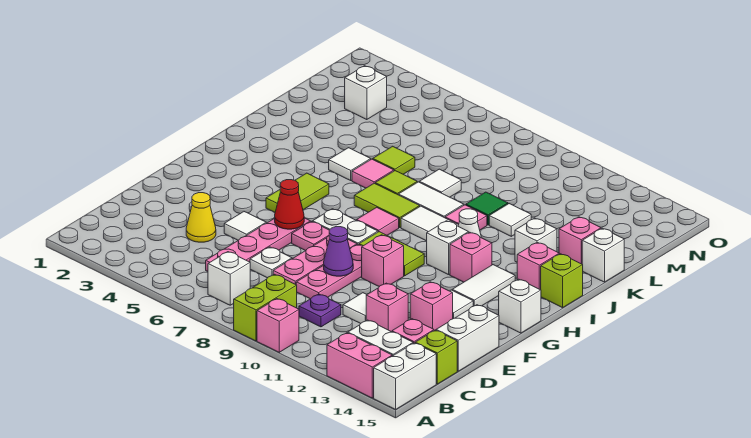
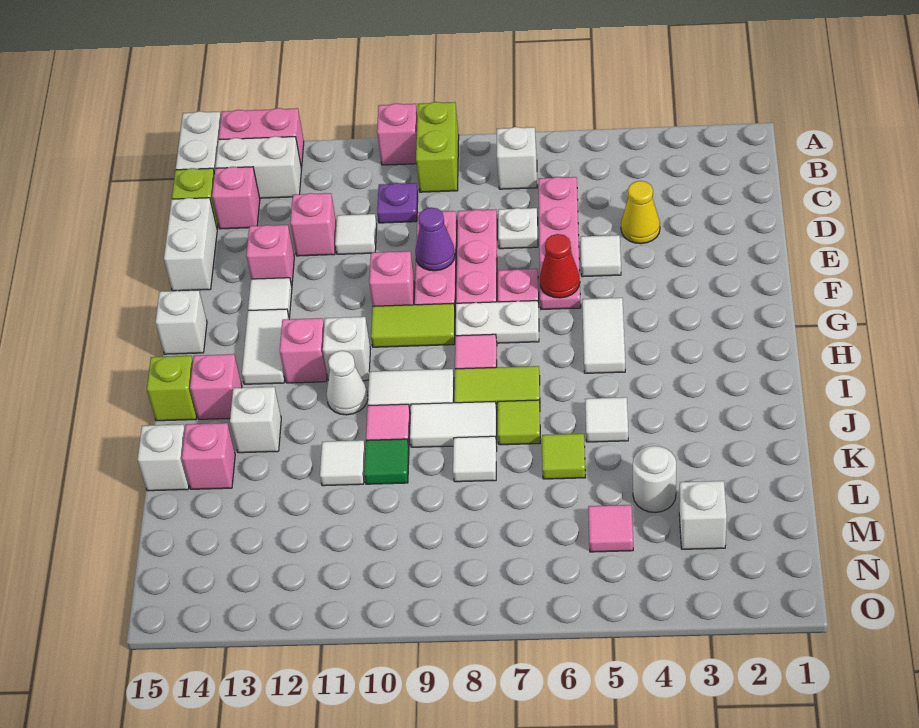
lime tile G5:H5 level 1 -> white tile G5:H5 level 1
pink tile J6 level 1 -> pink tile M5 level 1
none -> white round brick L4 level 1

